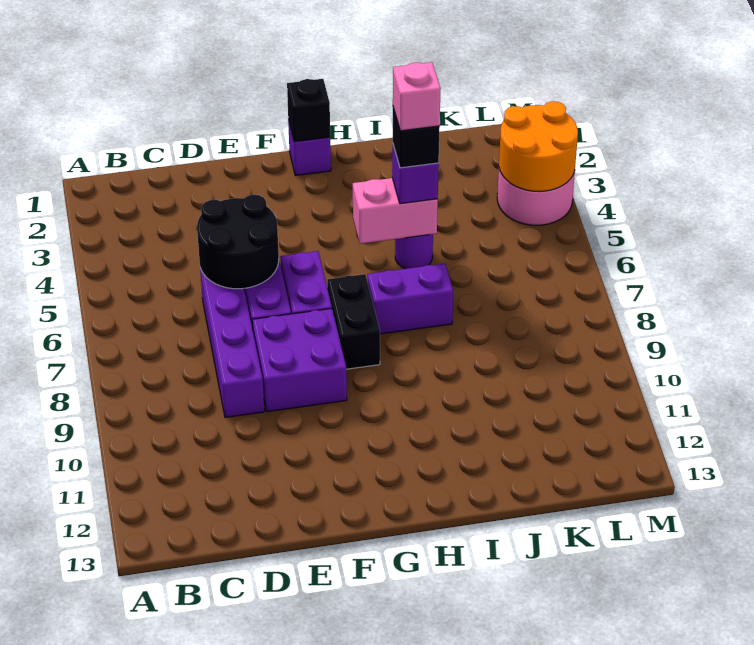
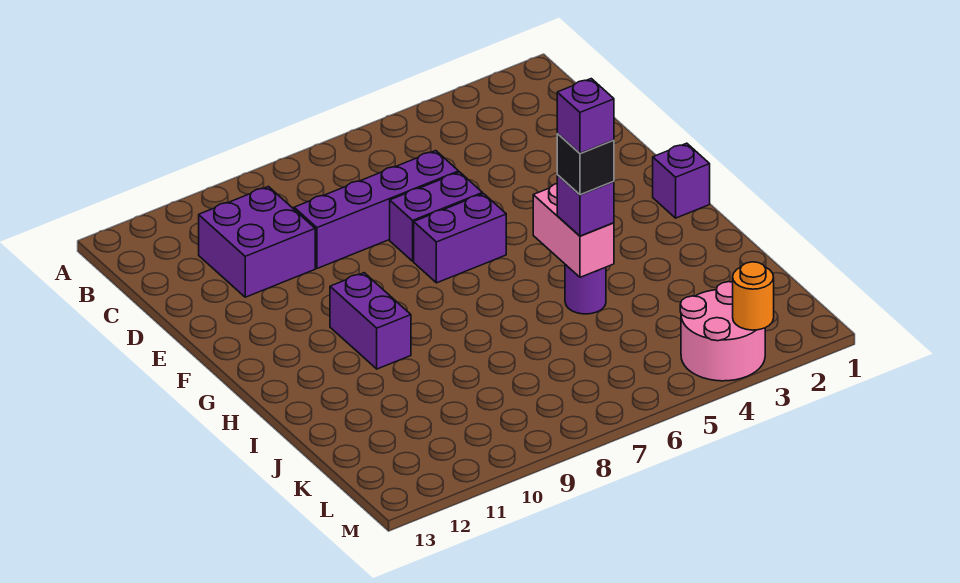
black round brick D5:E6 level 2 -> none
purple brick E8:F9 level 1 -> purple brick C10:D11 level 1
black brick G1 level 2 -> none
black brick G7:G8 level 1 -> none
purple brick H7:I7 level 1 -> purple brick G10:H10 level 1
pink brick I5 level 5 -> purple brick I5 level 5
orange round brick L3:M4 level 2 -> orange round brick M3 level 2

